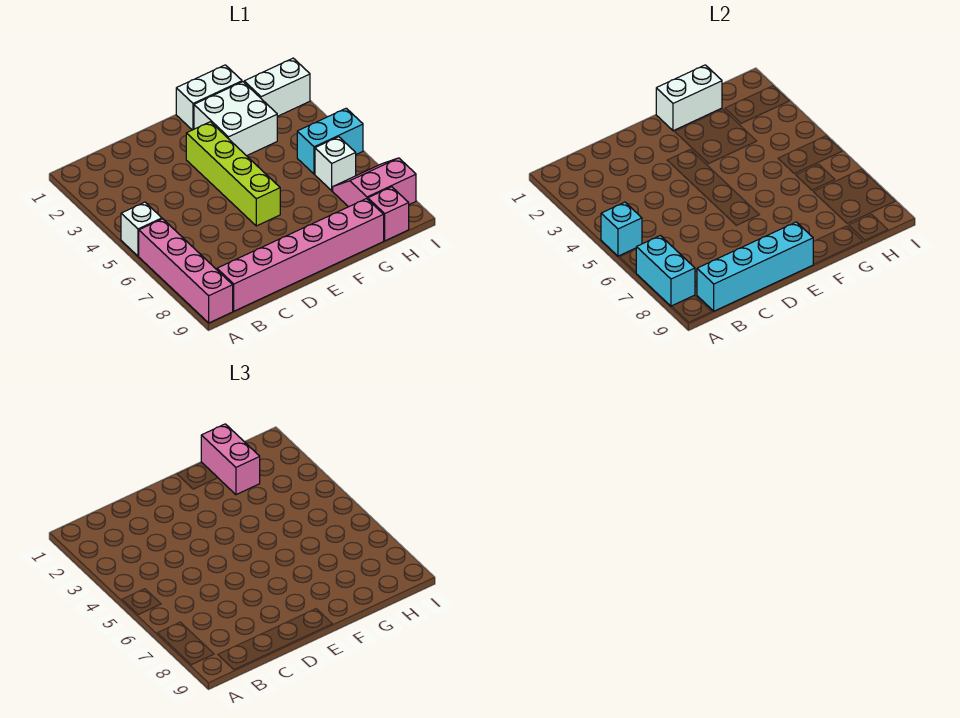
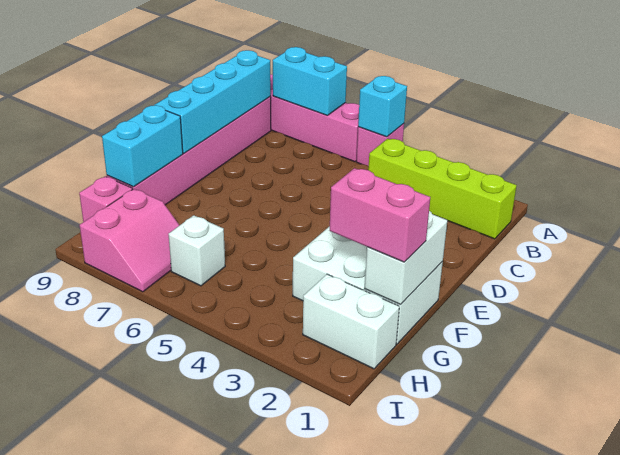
white brick A5 level 1 -> pink brick A5 level 1
lime brick E3:E6 level 1 -> lime brick B1:B4 level 1
white brick H2:I2 level 1 -> white brick H1:H2 level 1
cyan brick H5:I5 level 1 -> cyan brick F9:G9 level 2

